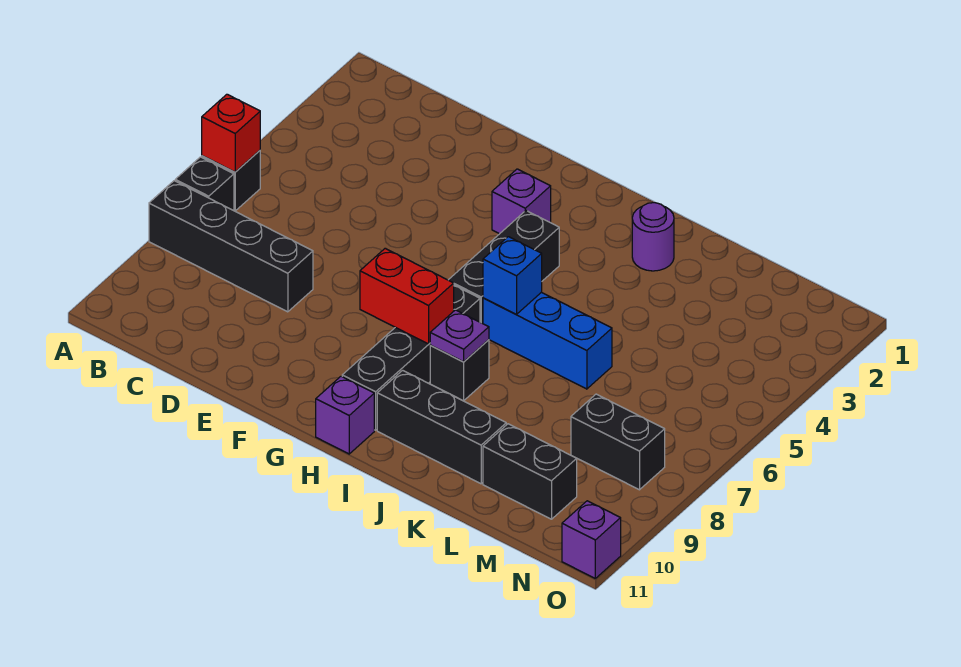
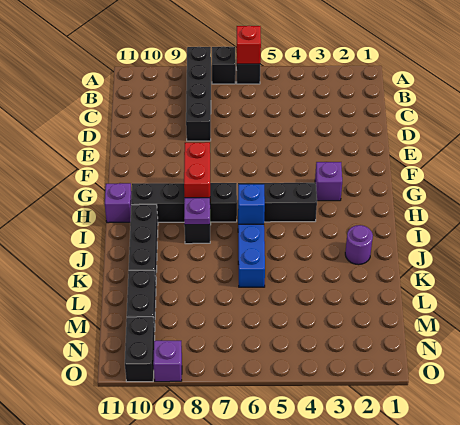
black brick M8:N8 level 1 -> black brick N10:O10 level 1
purple brick O11 level 1 -> purple brick O9 level 1

